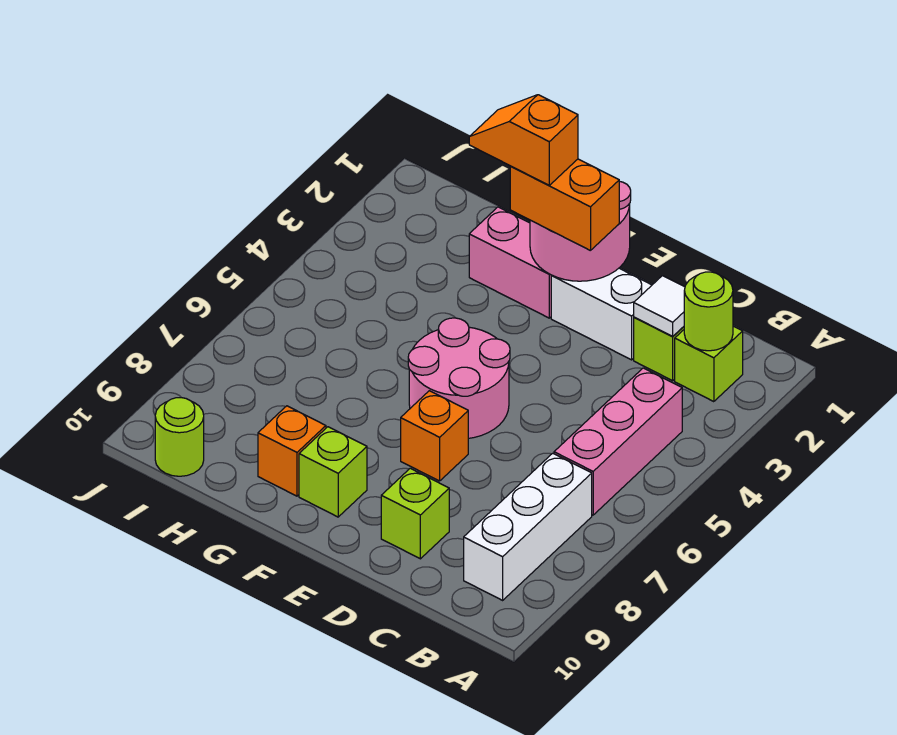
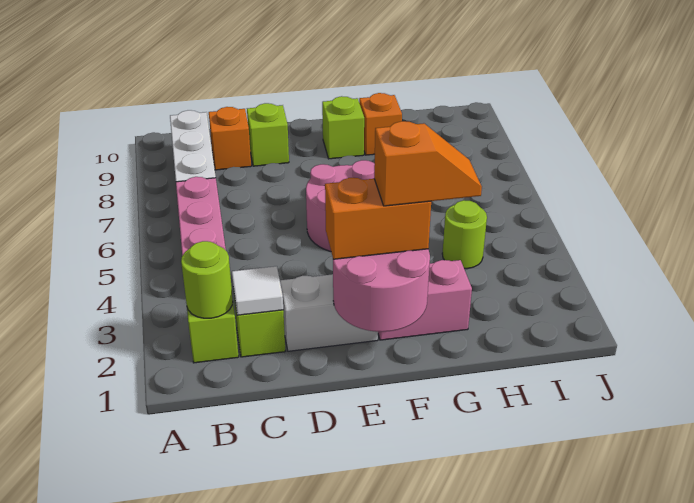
orange brick E7 level 1 -> orange brick C9 level 1
lime round brick I10 level 1 -> lime round brick H4 level 1

